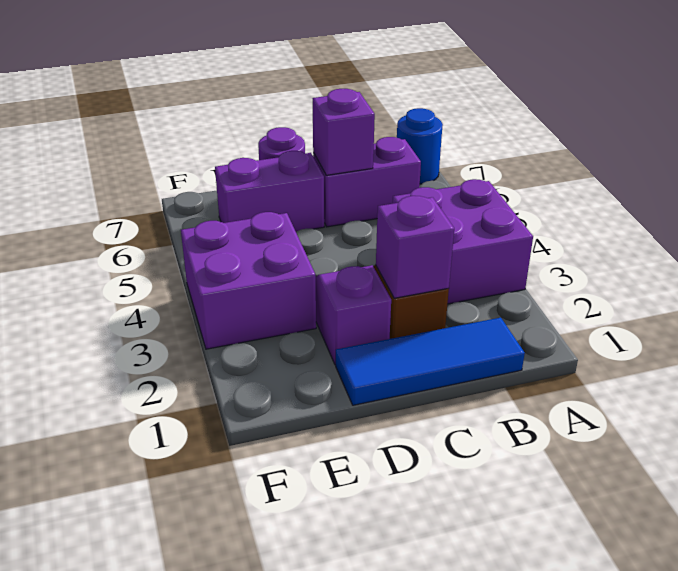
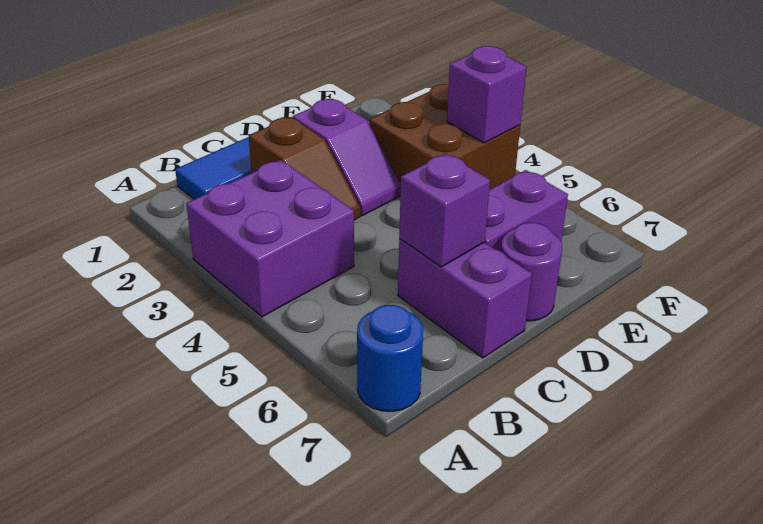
purple brick B6:C6 level 1 -> purple brick C6:C7 level 1
purple brick C2 level 2 -> purple brick F4 level 2
purple brick E3:F4 level 1 -> brown brick E3:F4 level 1

